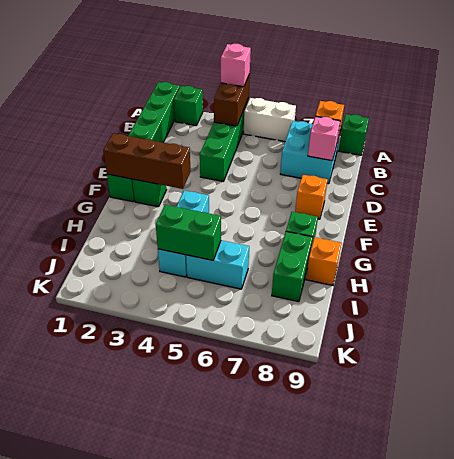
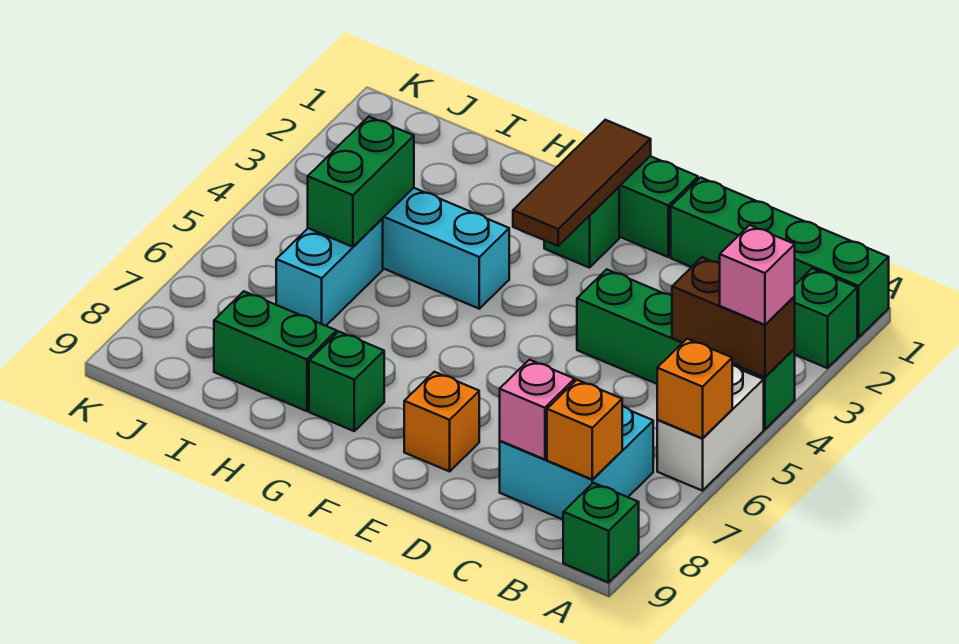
brown brick F1:F3 level 2 -> brown tile F1:F3 level 2
orange brick H9 level 1 -> orange brick A6 level 2

